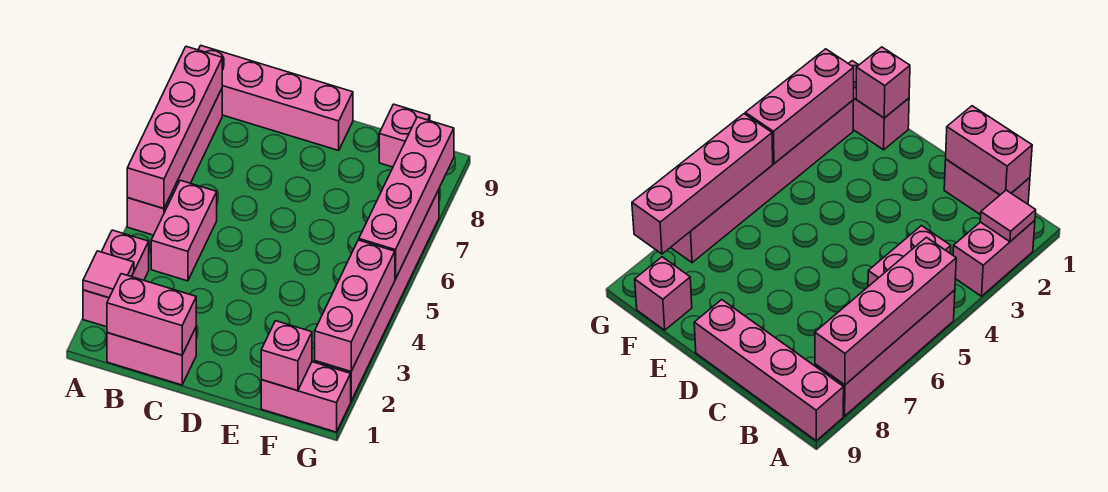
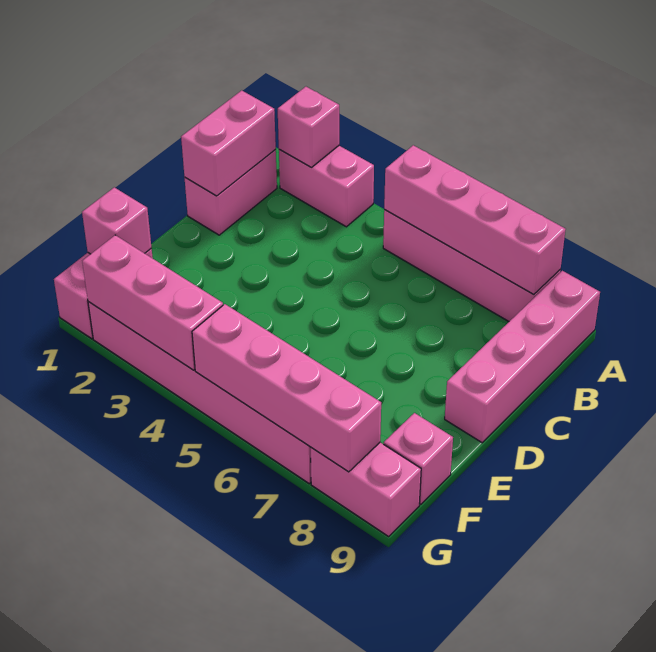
pink tile A2 level 2 -> pink brick A2 level 2
pink brick B4:B5 level 1 -> pink brick G8:G9 level 1

